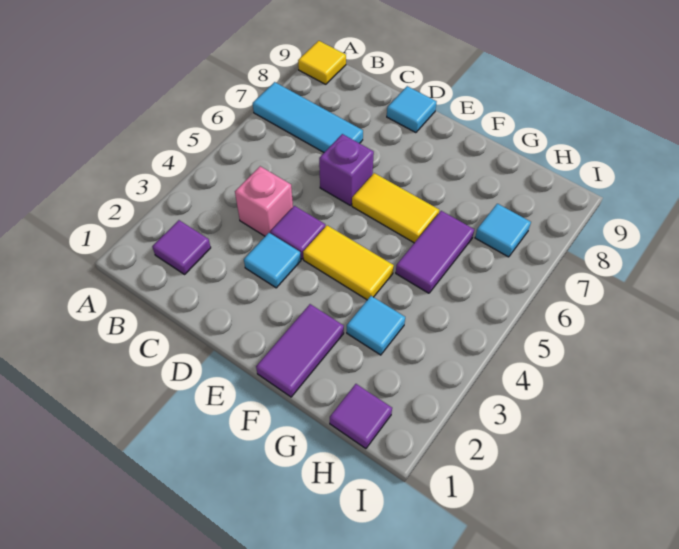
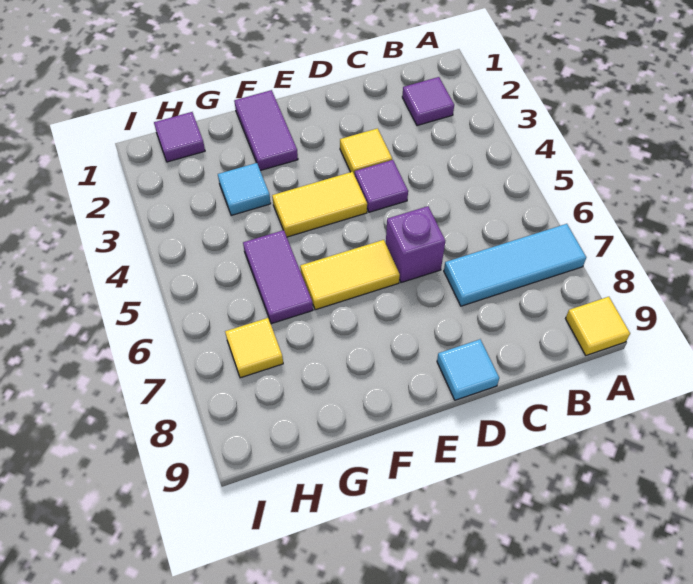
pink brick C4 level 1 -> none
cyan tile D3 level 1 -> yellow tile D3 level 1
cyan tile H7 level 1 -> yellow tile H7 level 1

